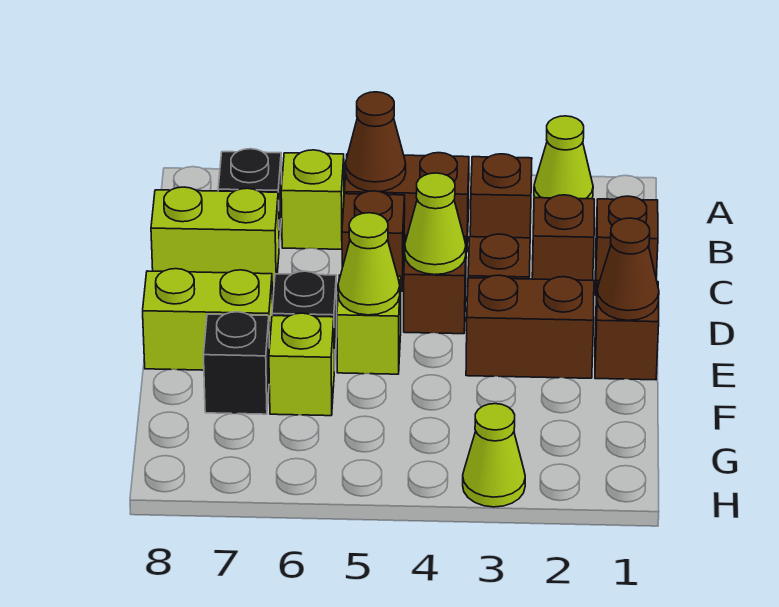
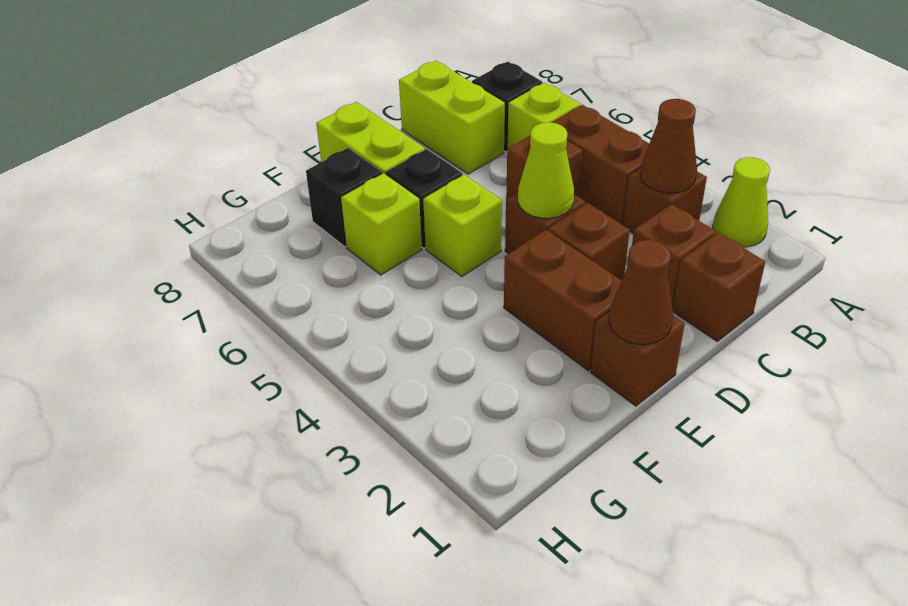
brown cone B5 level 2 -> brown cone B3 level 2
lime cone E5 level 2 -> none
lime cone H3 level 1 -> none

